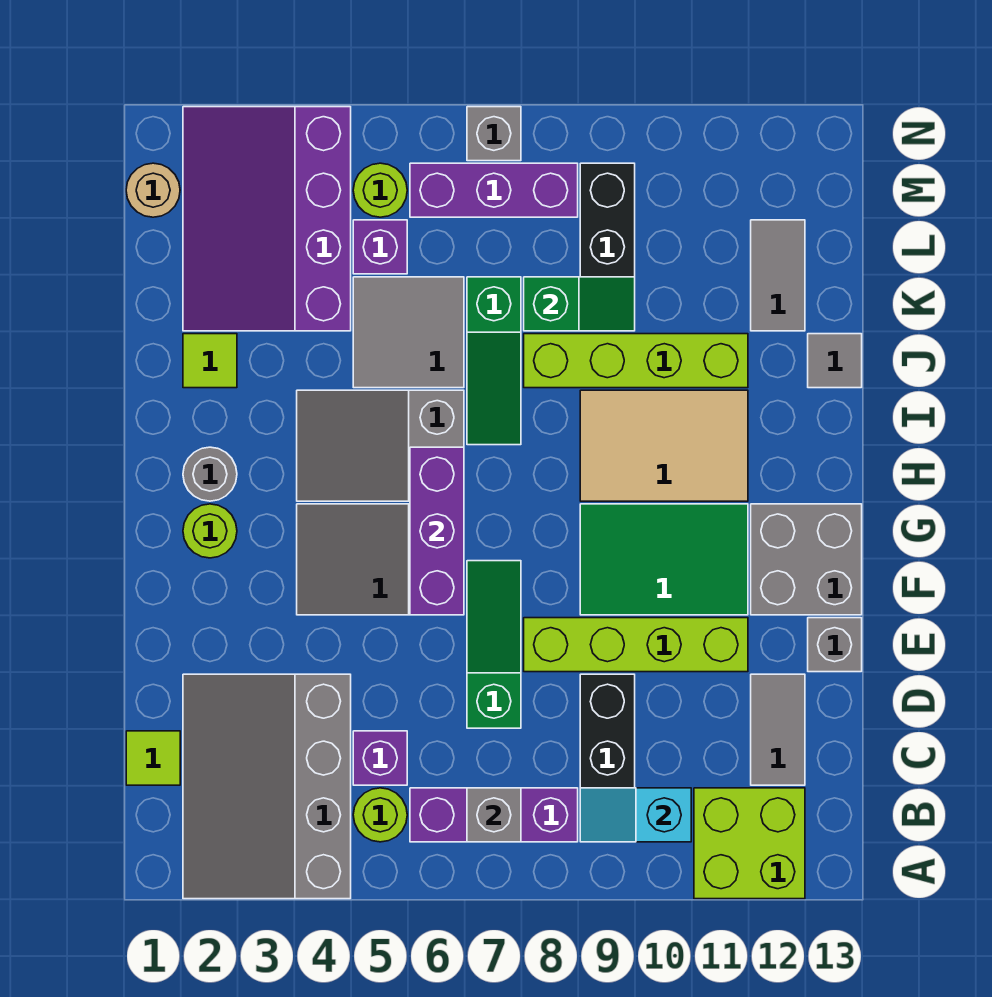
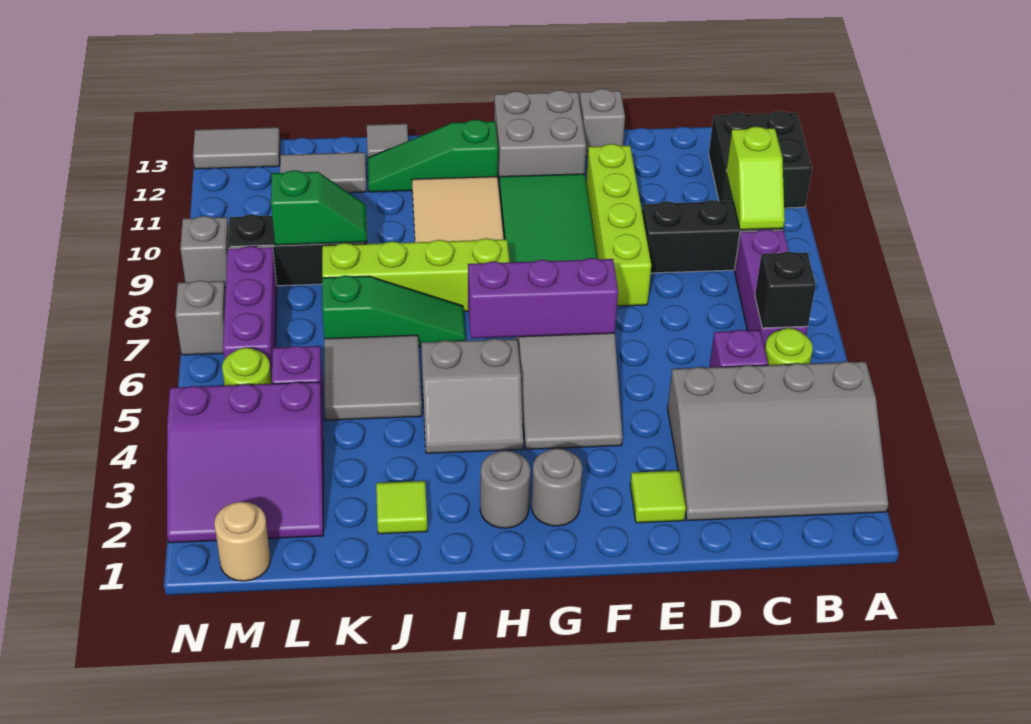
lime brick A11:B12 level 1 -> black brick A11:B12 level 1
none -> black brick B6 level 2
grey brick B7 level 2 -> grey brick N9 level 1
cyan slope B9:B10 level 2 top 10 -> lime slope B9:B10 level 2 top 10
lime tile C1 level 1 -> lime tile E2 level 1
grey tile C12:D12 level 1 -> grey tile M13:N13 level 1
green slope D7:F7 level 1 top D -> green slope H12:J12 level 1 top H
lime round brick G2 level 1 -> grey round brick G2 level 1
grey slope H4:I6 level 1 top 6 -> grey slope H4:I5 level 1 top 5
lime brick J8:J11 level 1 -> lime brick H8:K8 level 1
purple slope K2:N4 level 1 top 4 -> purple slope L2:N4 level 1 top 4
green slope K8:K9 level 2 top 8 -> green slope K9:L9 level 2 top L

